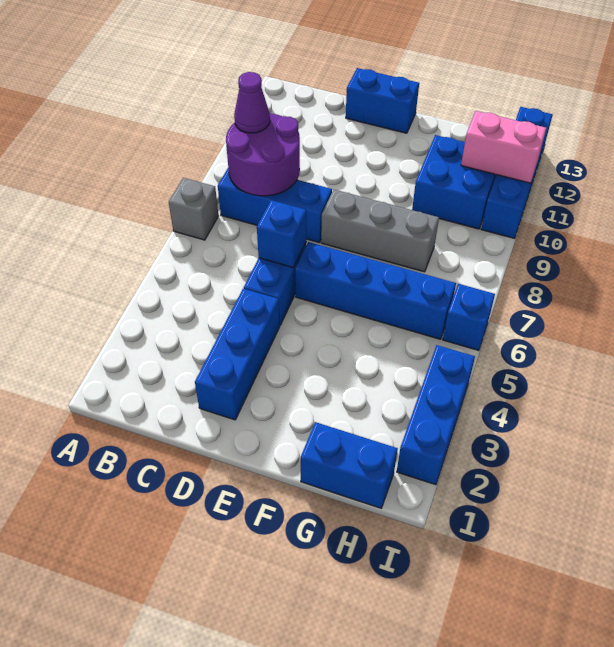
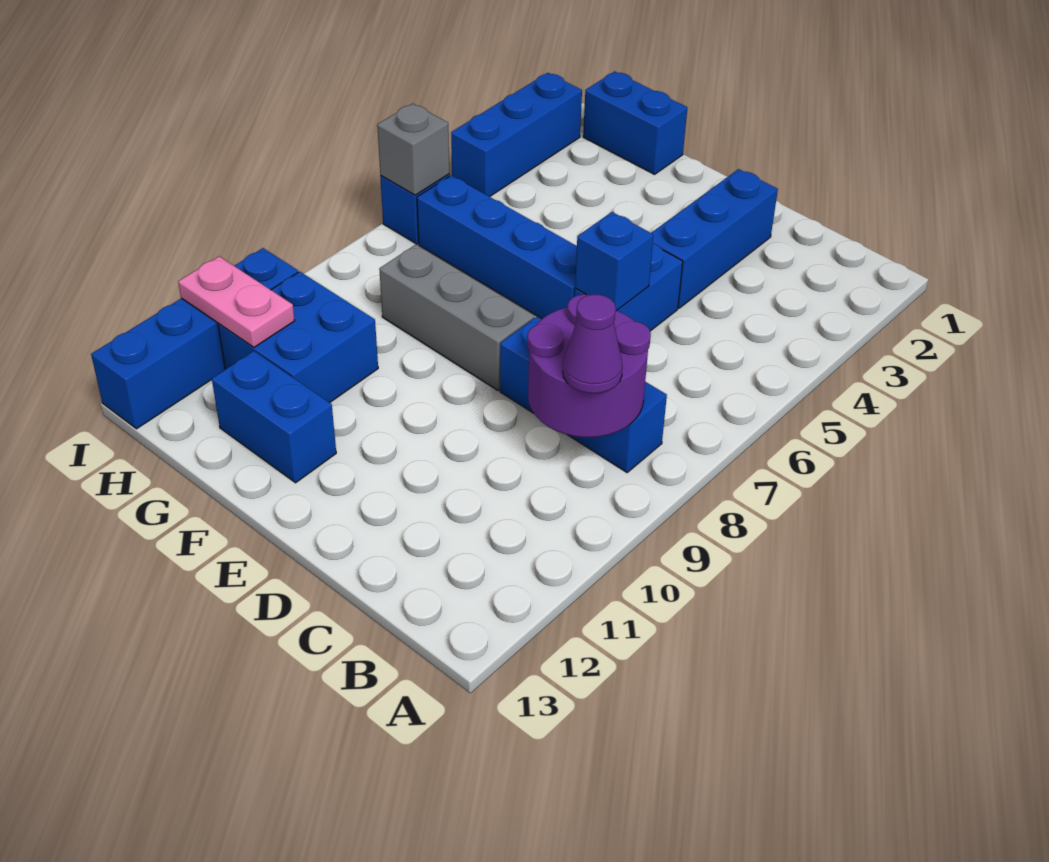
grey brick A7 level 1 -> grey brick I6 level 2
blue brick D13:E13 level 1 -> blue brick F12:G12 level 1
pink brick H11:I11 level 2 -> pink plate H11:I11 level 2

